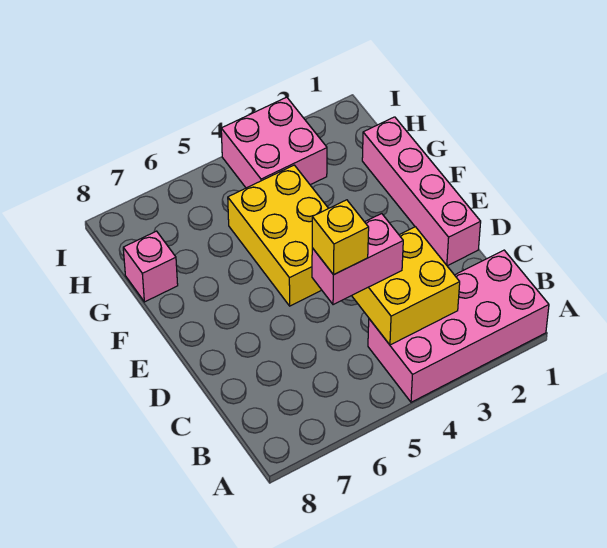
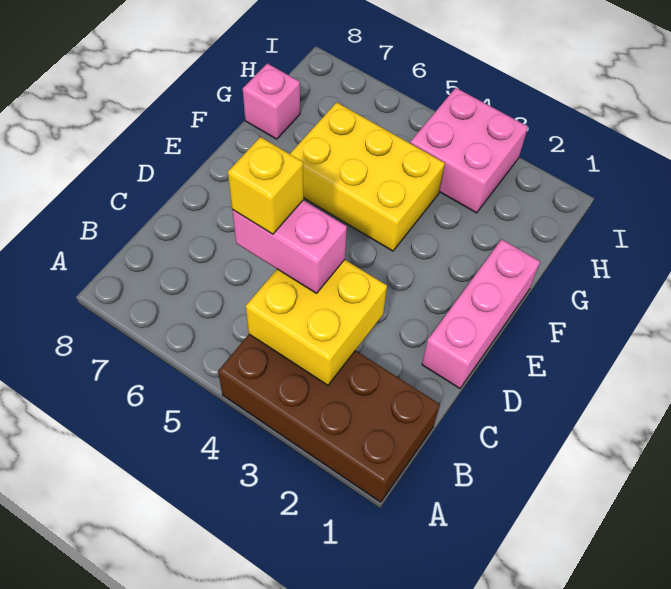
pink brick A1:B4 level 1 -> brown brick A1:B4 level 1
pink brick D1:G1 level 1 -> pink brick D1:F1 level 1
yellow brick E4:G5 level 1 -> yellow brick F4:G6 level 1

